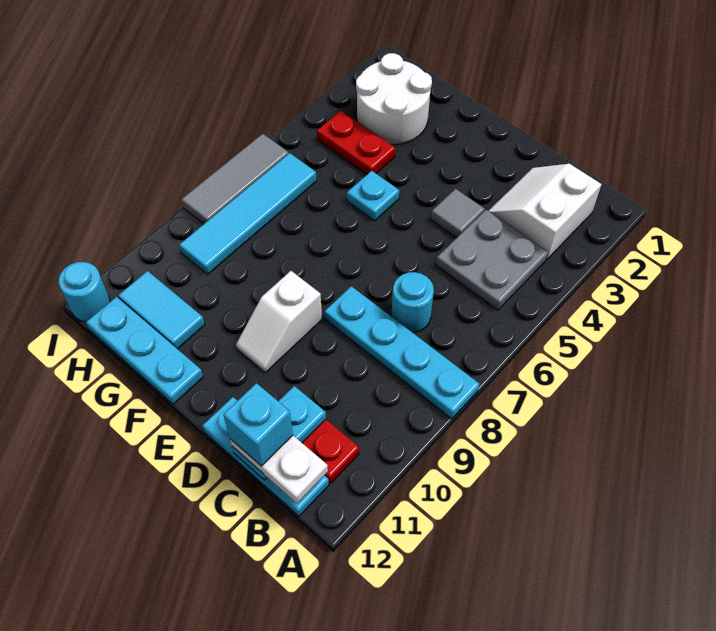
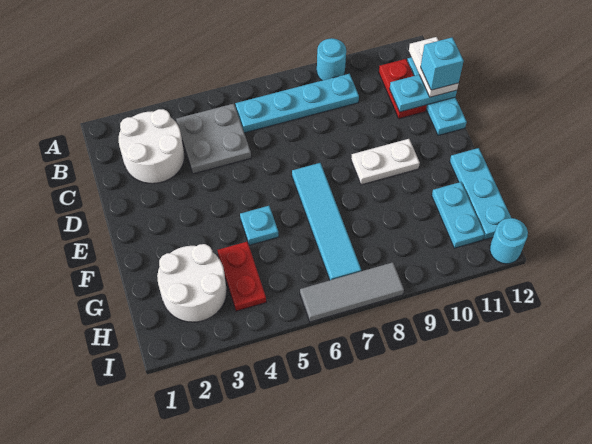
cyan plate A8:D8 level 1 -> cyan plate B6:B9 level 1
white slope B2:C3 level 1 top B -> white round brick B2:C3 level 1
cyan round brick C7 level 1 -> cyan round brick A9 level 1
grey tile D4 level 1 -> none
white slope E9:E10 level 1 top 9 -> white plate E9:E10 level 1
cyan tile G11:H11 level 1 -> cyan plate G11:H11 level 1
cyan tile H6:H9 level 1 -> cyan tile E7:H7 level 1

